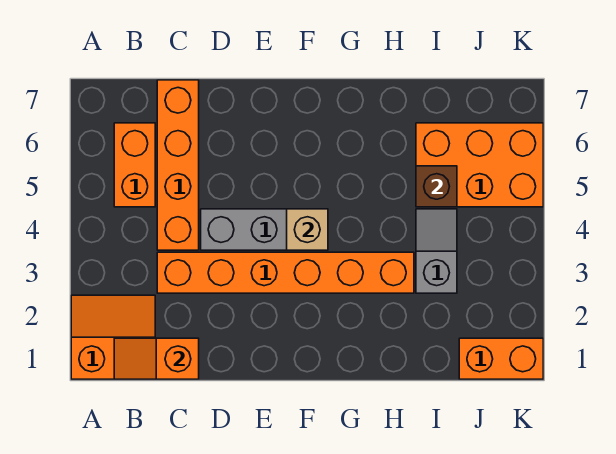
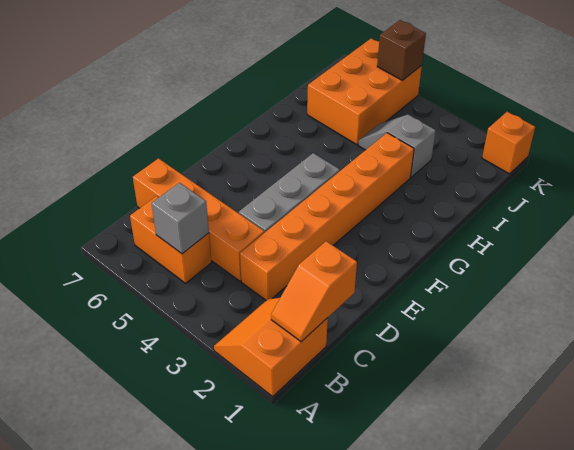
none -> grey brick B5 level 2
tan brick F4 level 2 -> none
brown brick I5 level 2 -> brown brick K5 level 2
orange brick J1:K1 level 1 -> orange brick K1 level 1

